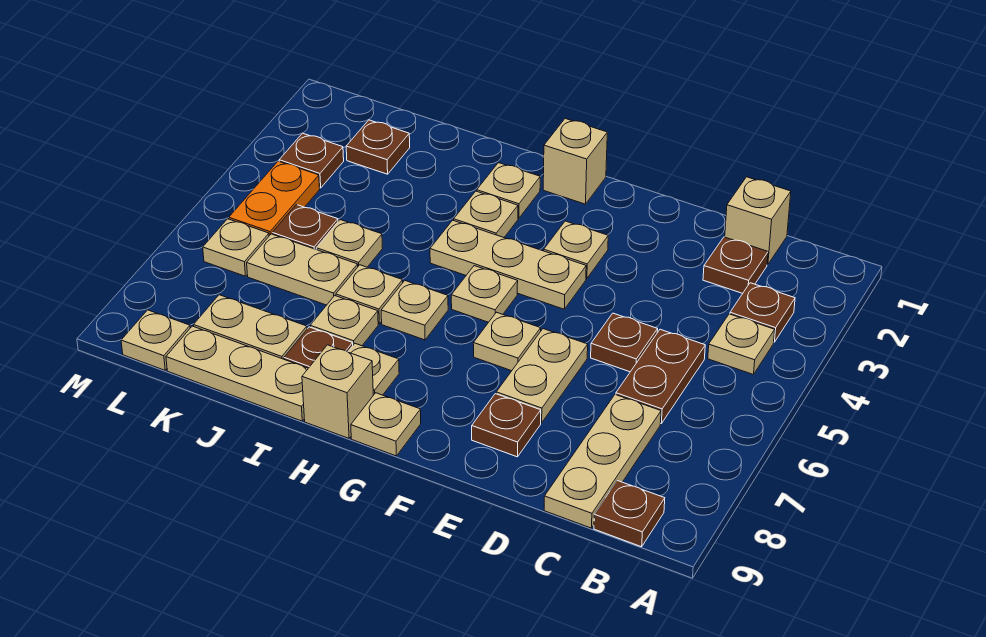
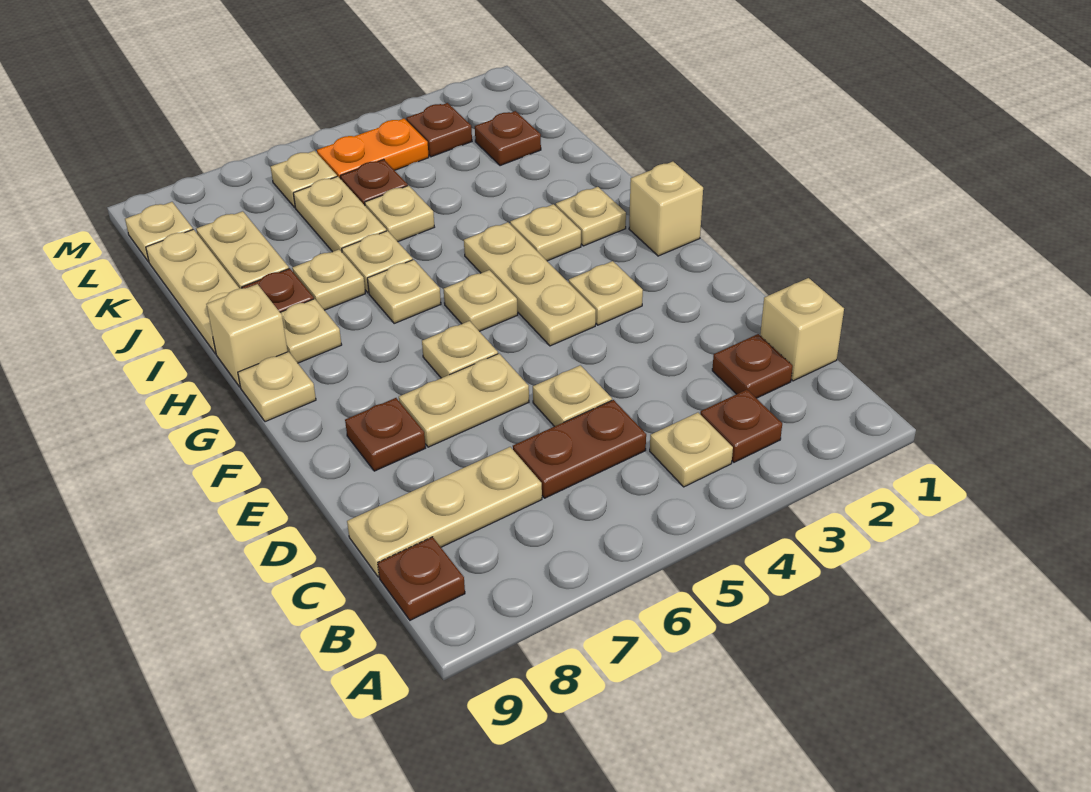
brown plate D5 level 1 -> tan plate D5 level 1

